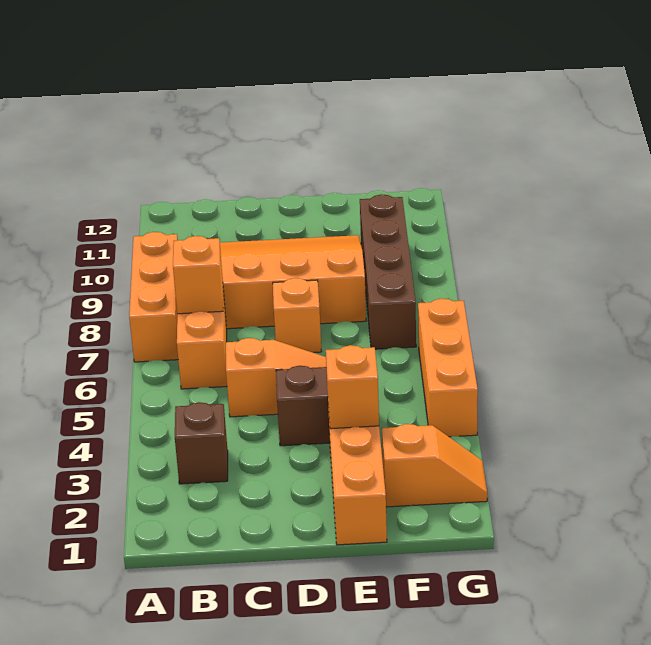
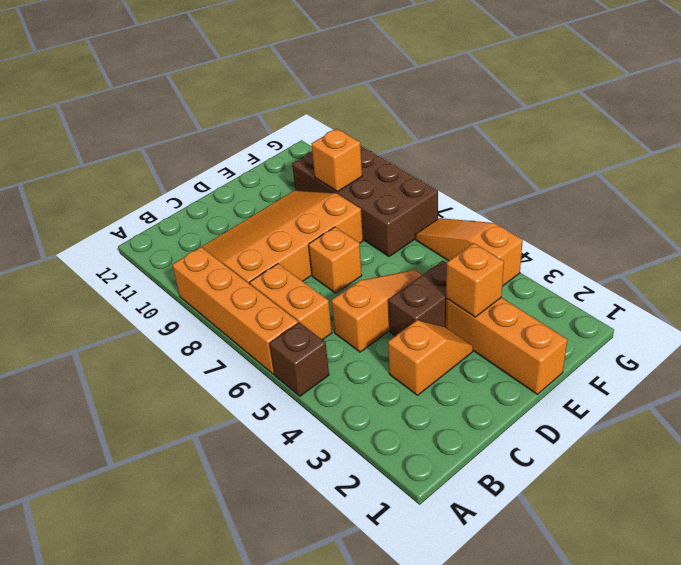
orange brick A7:A9 level 1 -> orange brick A6:A9 level 1
brown brick B3 level 1 -> brown brick A5 level 1
orange brick B7 level 2 -> orange brick F9 level 2
orange slope F2:G2 level 1 top F -> orange slope C3:D3 level 1 top C
brown brick F7:F10 level 1 -> brown brick F7:G10 level 1
orange brick G4:G6 level 1 -> orange slope G4:G6 level 1 top 4

